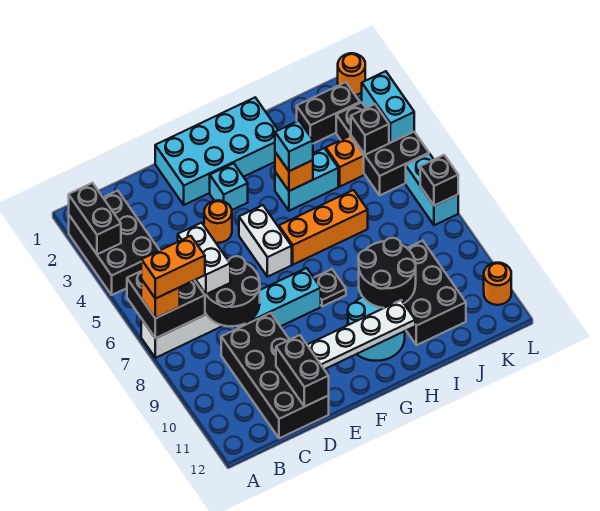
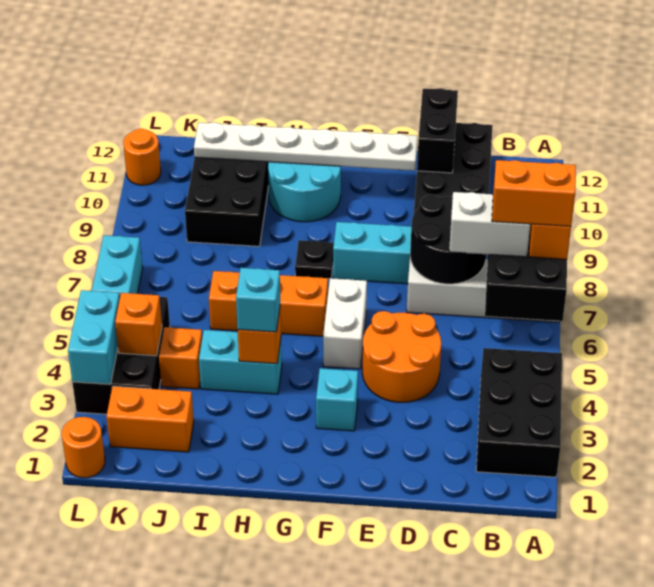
black brick A2:A3 level 2 -> none
white brick C6:C7 level 3 -> white brick B7:C7 level 3
cyan brick E1:H2 level 1 -> none
orange round brick E4 level 1 -> orange round brick D4:E5 level 1
white plate E11:H11 level 2 -> white plate E11:J11 level 2
black round brick H9:I10 level 2 -> none
black brick J2:K2 level 1 -> orange brick J2:K2 level 1
black brick K4 level 2 -> orange brick K4 level 2
black brick L7 level 2 -> none

